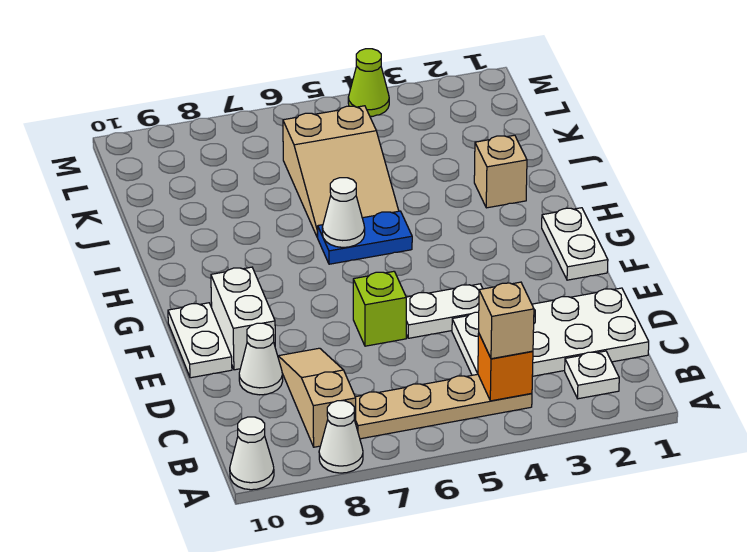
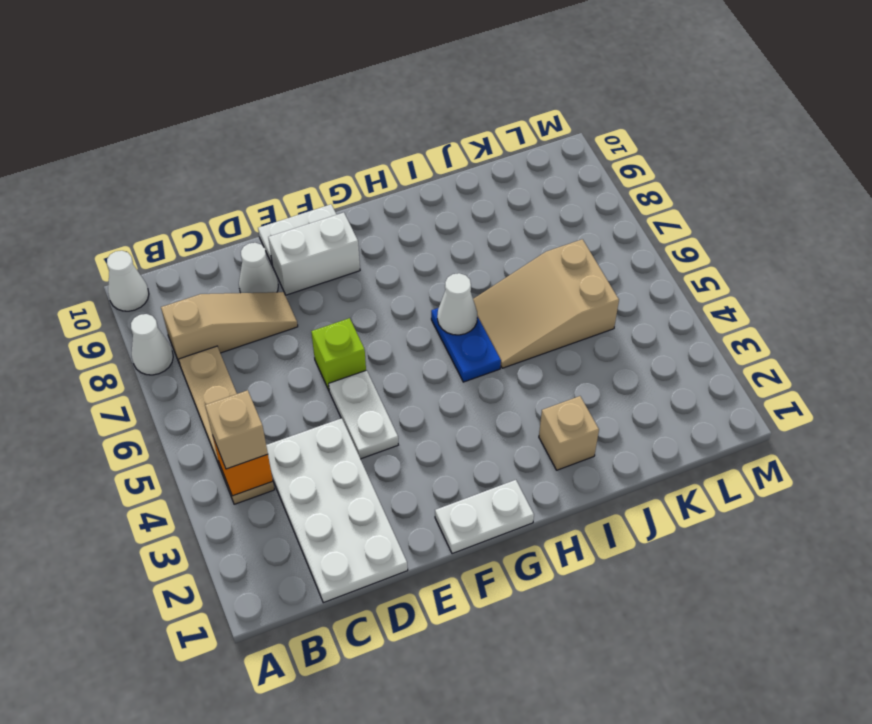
white plate B2 level 1 -> none
lime cone M4 level 1 -> none

